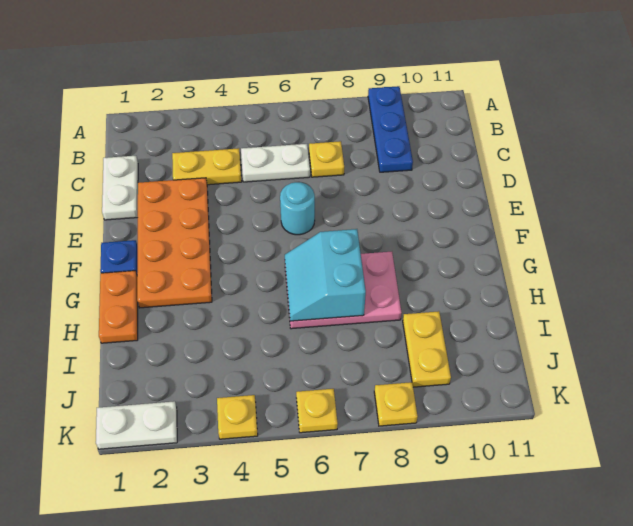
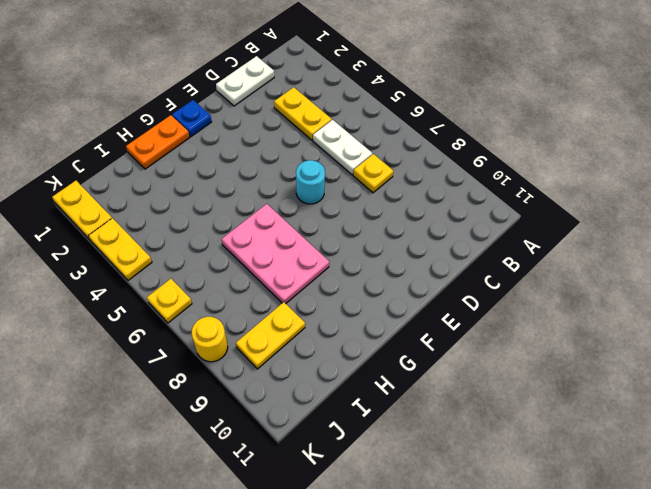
blue plate A9:C9 level 1 -> none
orange plate D2:G3 level 1 -> none
cyan slope G6:H7 level 2 top 7 -> none
white plate K1:K2 level 1 -> yellow plate K1:K2 level 1
yellow plate K4 level 1 -> yellow plate K3:K4 level 1
yellow plate K8 level 1 -> yellow round brick K8 level 1

